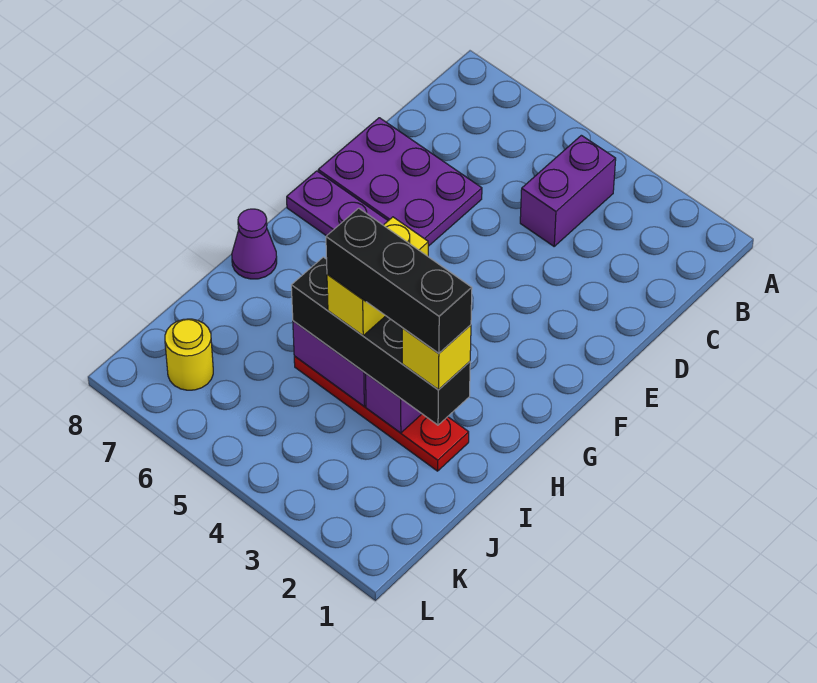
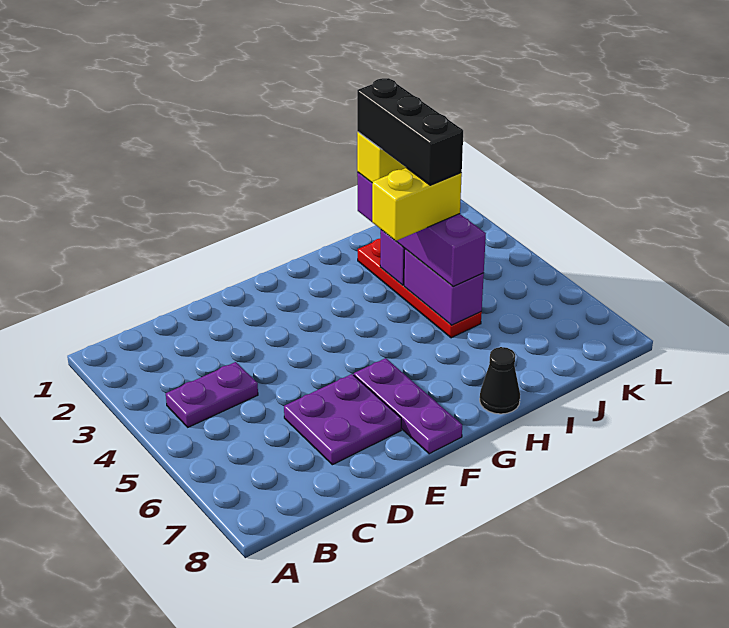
purple brick B4:C4 level 1 -> purple plate B4:C4 level 1
purple plate D6:E8 level 1 -> purple plate D6:E7 level 1
purple cone H8 level 1 -> black cone H8 level 1
black brick I2:I5 level 3 -> purple brick I2:I5 level 3
yellow round brick K7 level 1 -> none

